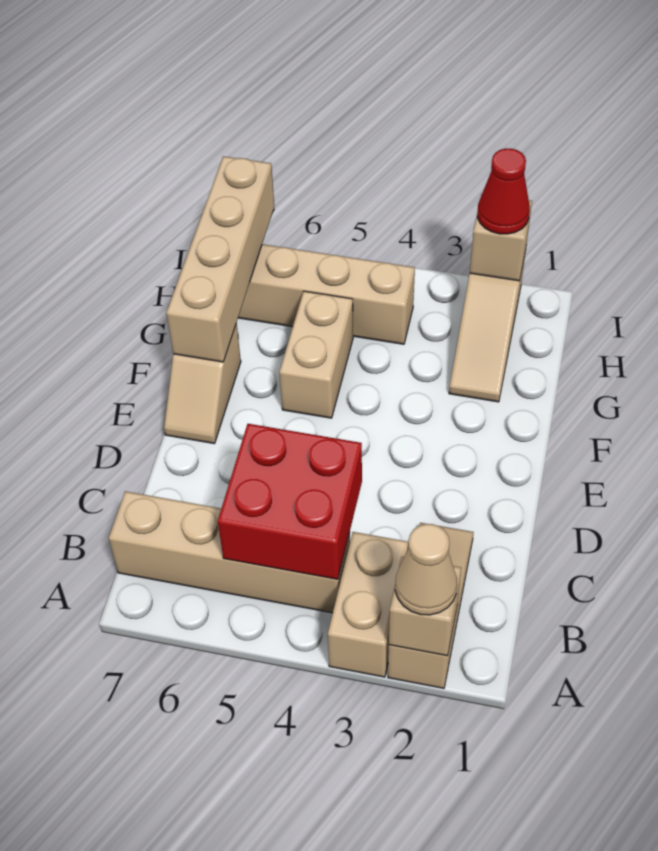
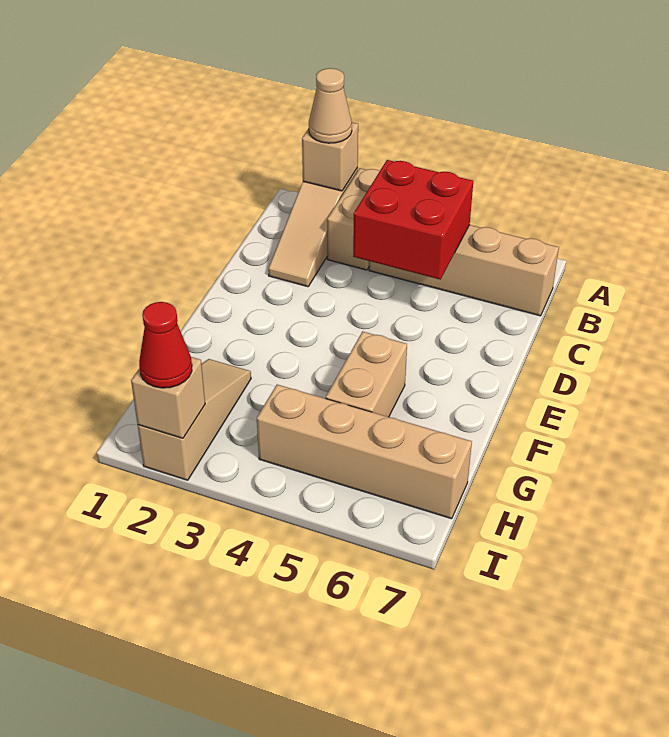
tan slope E7:F7 level 1 top F -> none
tan brick F7:I7 level 2 -> none

